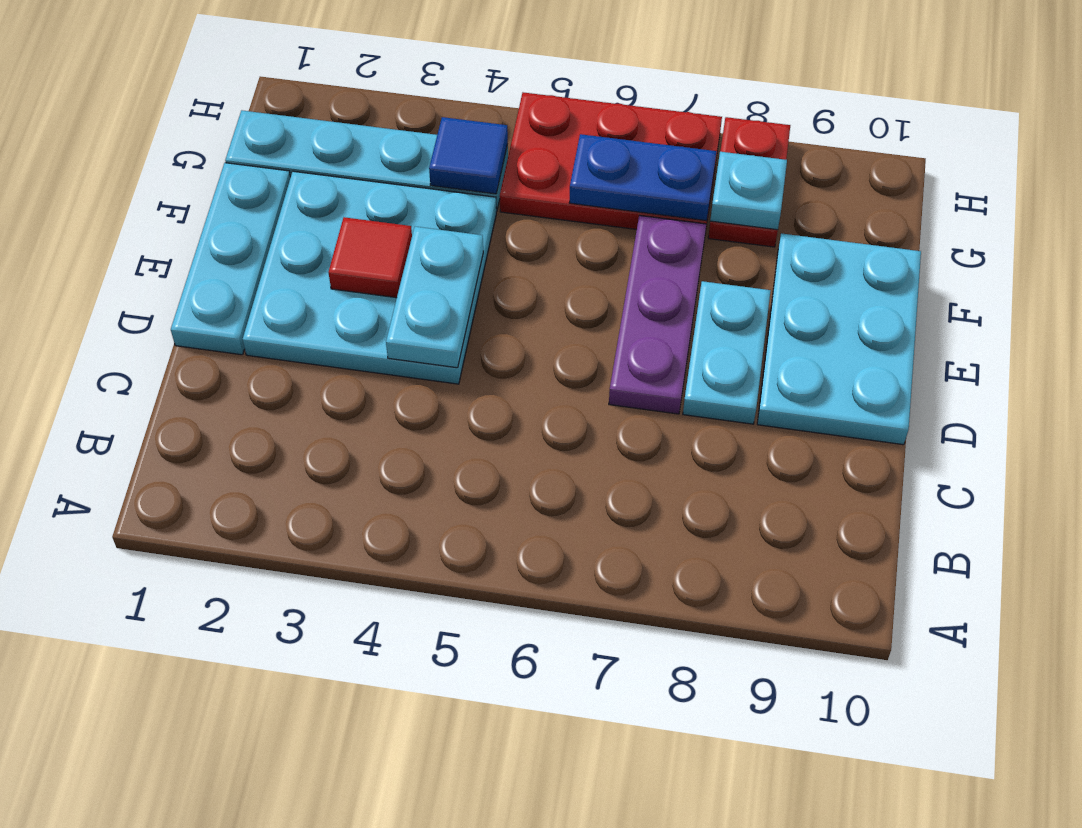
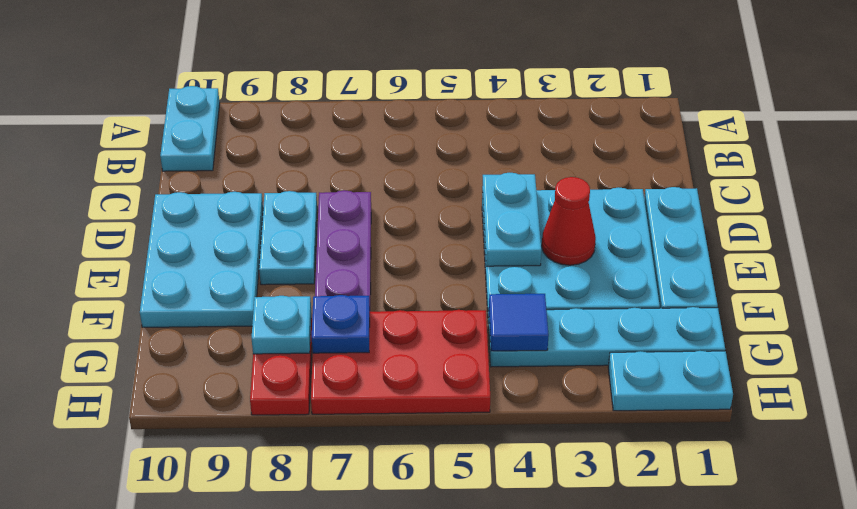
none -> cyan plate A10:B10 level 1
red tile E3 level 2 -> red cone E3 level 2
blue plate G6:G7 level 2 -> blue plate G7 level 2
none -> cyan plate H1:H2 level 1

